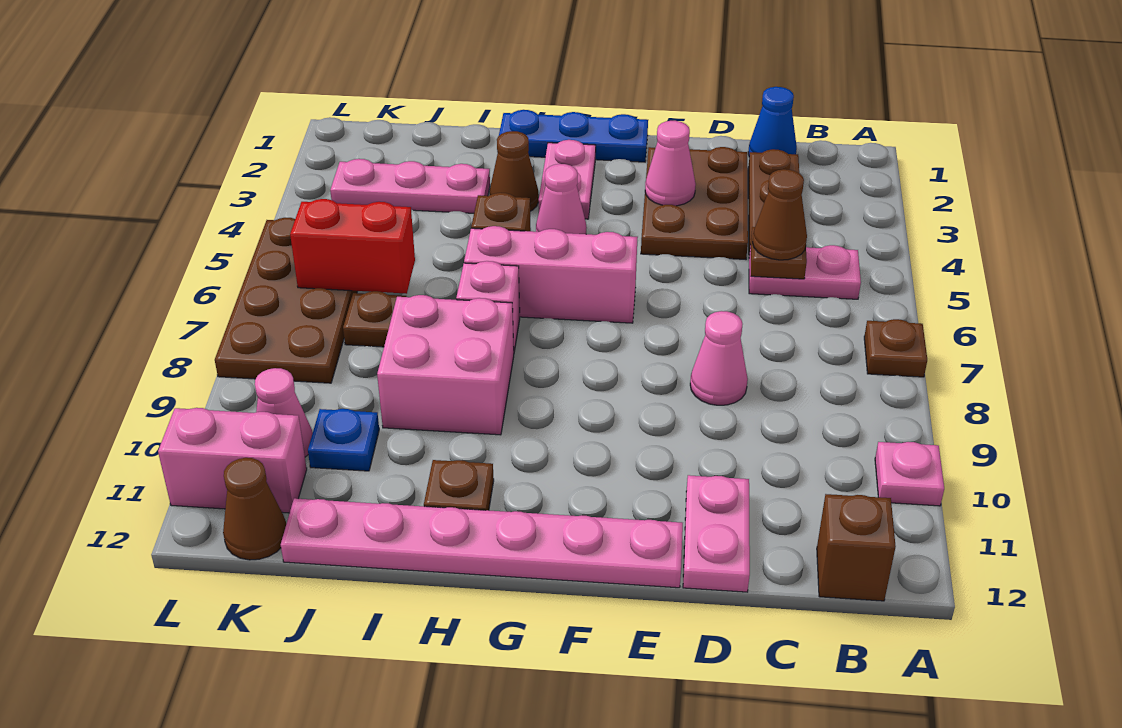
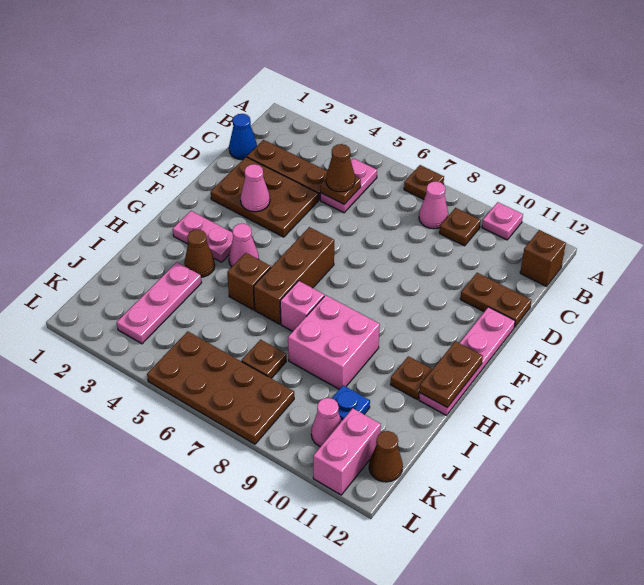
none -> brown plate B9 level 1
pink cone D8 level 1 -> pink cone B8 level 1
pink plate D11:D12 level 1 -> brown plate D11:D12 level 1
pink plate E12:J12 level 1 -> pink plate E12:H12 level 1
blue plate F1:H1 level 1 -> none
pink brick F6:H6 level 1 -> brown brick F6:H6 level 1
none -> brown plate G12:H12 level 2
red brick J6:K6 level 2 -> none

